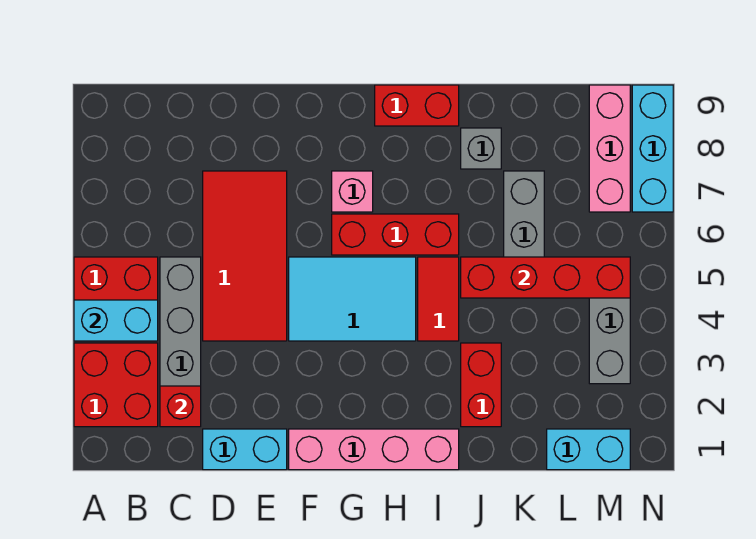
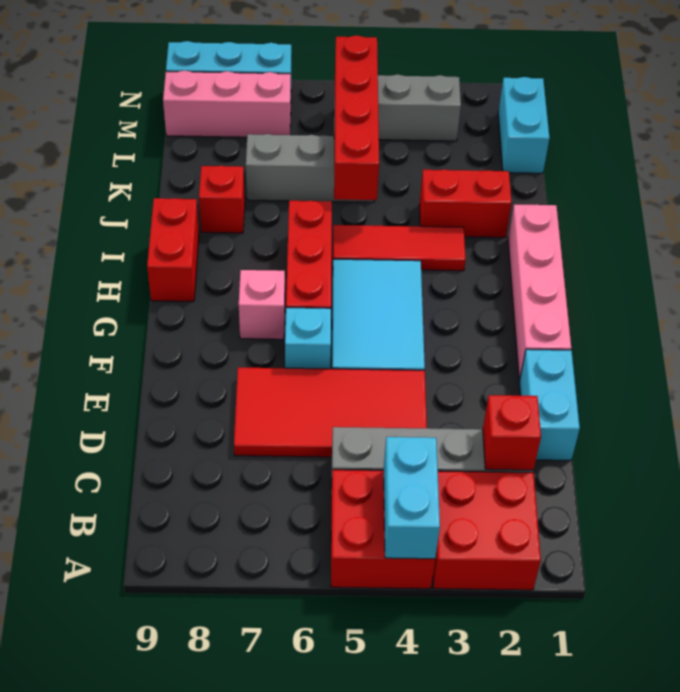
none -> cyan brick F6 level 1
red tile I4:I5 level 1 -> red tile I3:I5 level 1
grey brick J8 level 1 -> red brick J8 level 1

